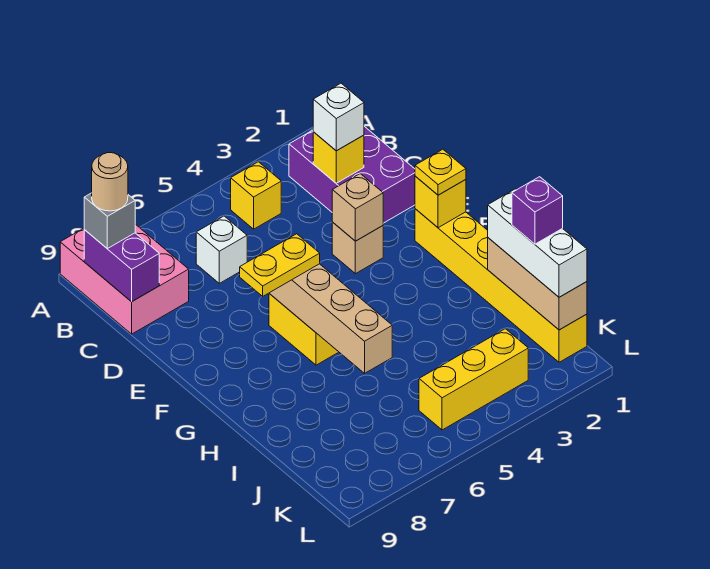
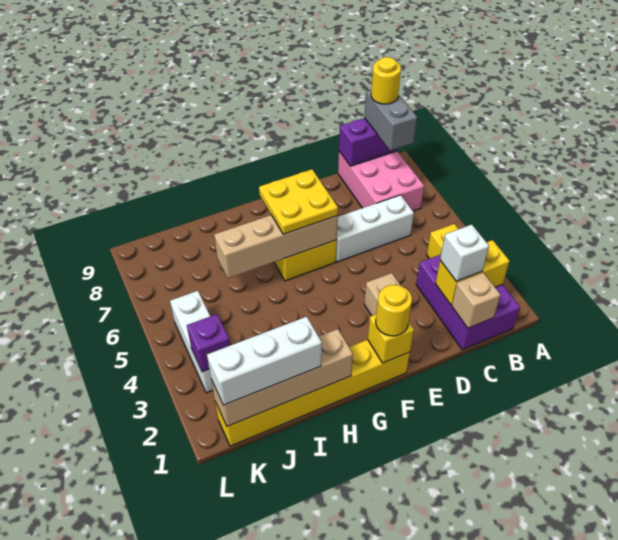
pink brick A8:C9 level 1 -> pink brick B7:C9 level 1
purple brick B1:D2 level 1 -> purple brick B1:C3 level 1
grey brick B9 level 3 -> grey brick B8:B9 level 3
tan round brick B9 level 4 -> yellow round brick B9 level 4
yellow brick C2 level 2 -> yellow brick B2:C2 level 2
white brick C6 level 1 -> white brick C6:E6 level 1
tan brick E3 level 2 -> tan brick C1 level 2
yellow plate F1 level 3 -> yellow round brick F1 level 3
yellow plate F6:F7 level 3 -> yellow plate F6:G7 level 3
tan brick I1:K1 level 2 -> tan brick H1:K1 level 2
purple brick J1 level 4 -> purple brick K3 level 2
yellow brick K3:K5 level 1 -> white brick K3:K5 level 1

